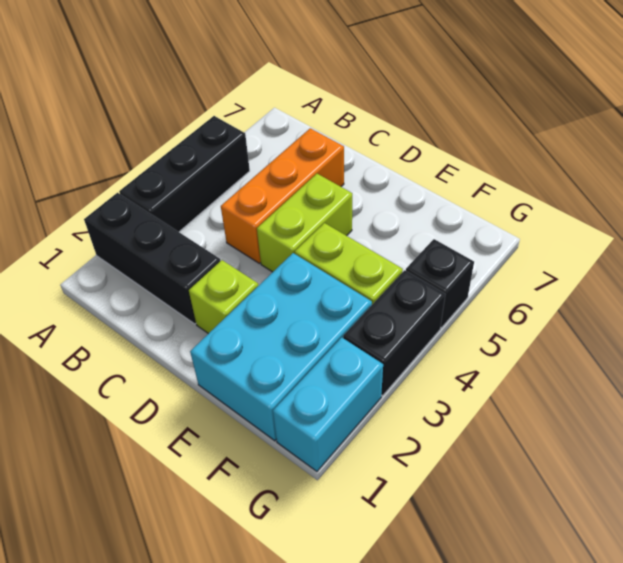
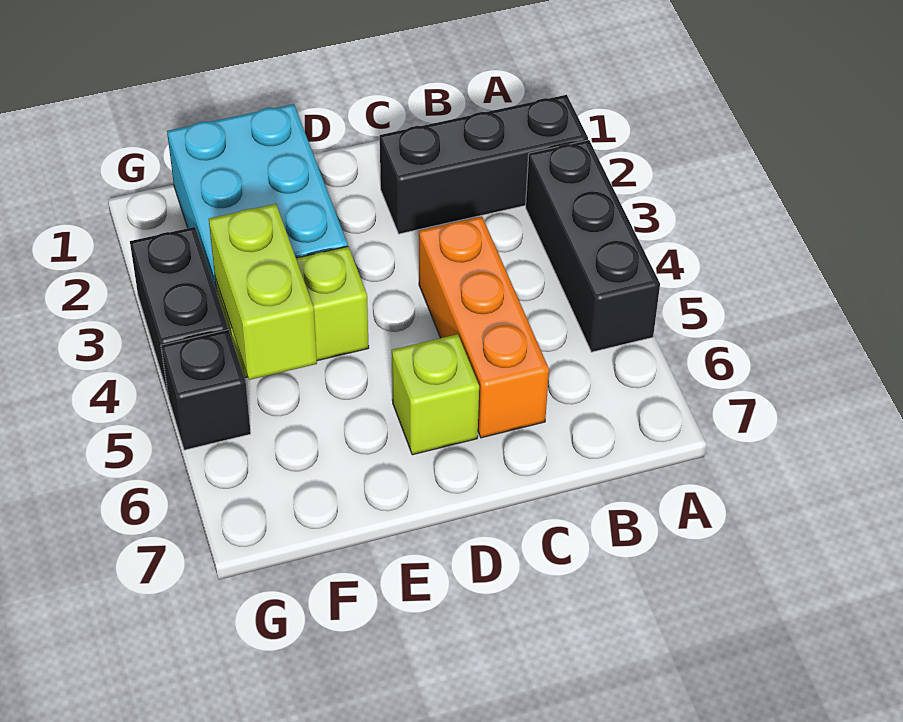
lime brick D2 level 1 -> lime brick D6 level 1
lime brick D4:D5 level 1 -> lime brick F4:F5 level 2
cyan brick G1:G2 level 1 -> none

